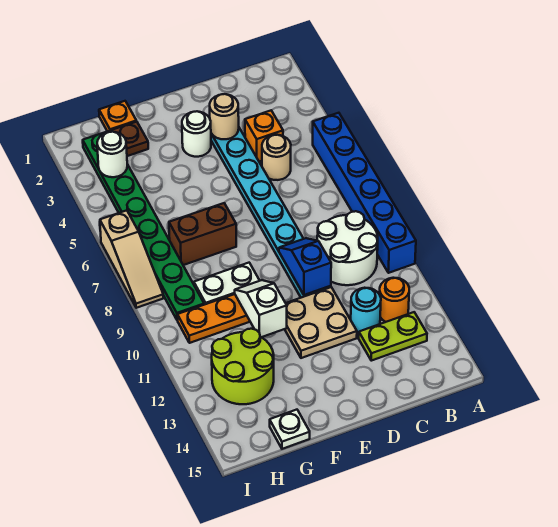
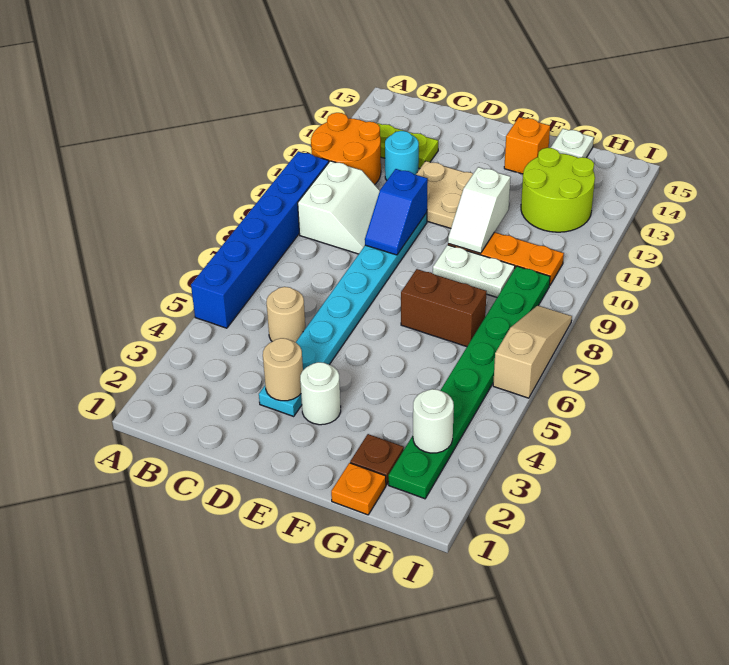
white round brick B9:C10 level 1 -> white slope B9:C10 level 1 top B
orange round brick B12 level 1 -> orange round brick A11:B12 level 1
orange brick C4 level 1 -> orange brick F14 level 1

